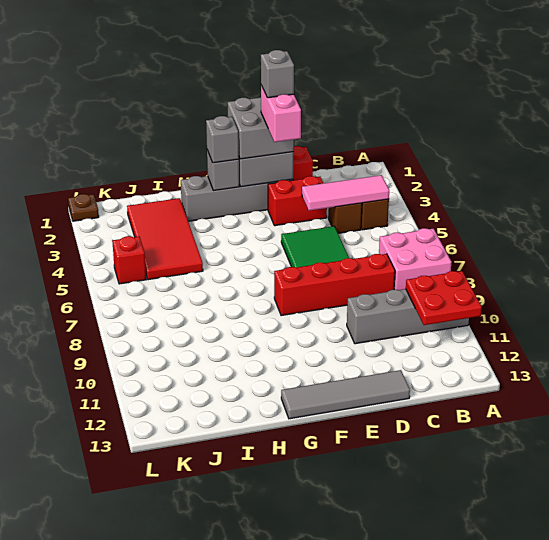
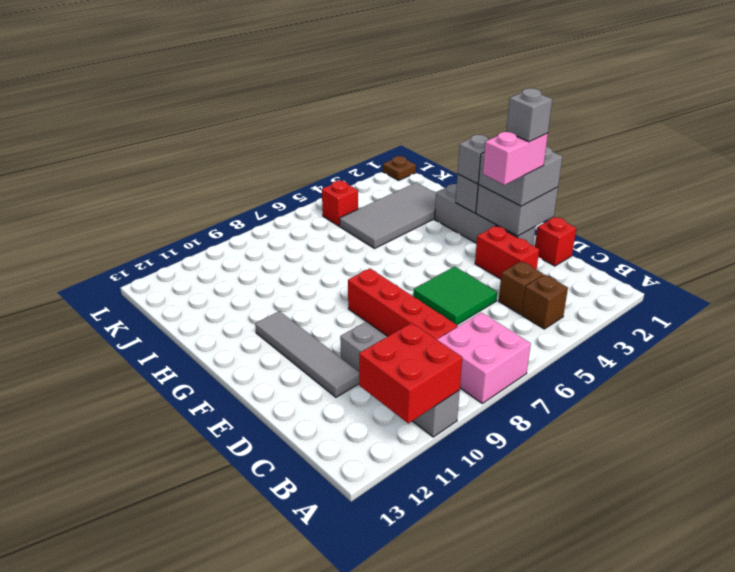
red plate A10:B11 level 2 -> red brick A10:B11 level 2
pink tile B4:D4 level 2 -> none
grey tile D13:G13 level 1 -> grey tile D11:G11 level 1
red tile I2:J5 level 1 -> grey tile I2:J5 level 1

